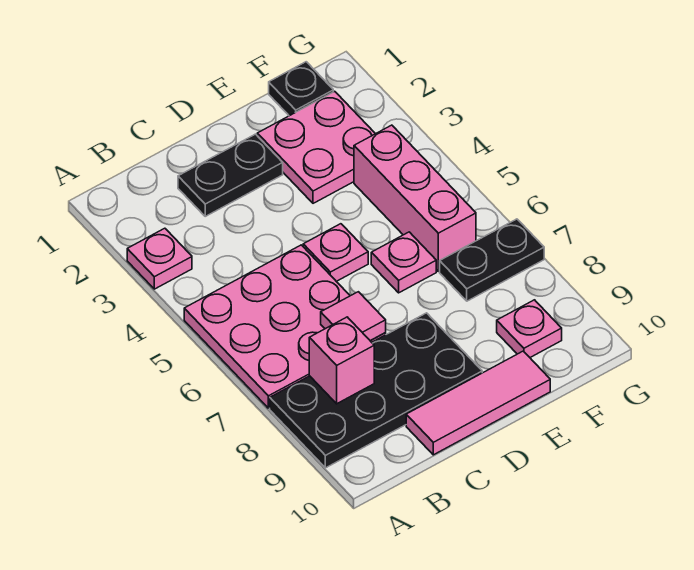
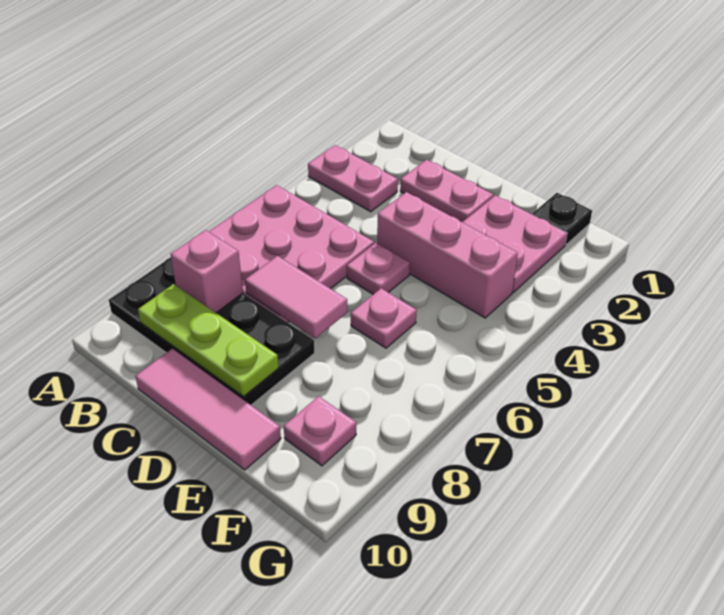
pink plate A3 level 1 -> pink plate A3:B3 level 1
none -> lime plate B9:D9 level 2
black plate C2:D2 level 1 -> pink plate C2:D2 level 1
pink tile C7 level 2 -> pink tile C7:D7 level 2
pink brick F4:F6 level 1 -> pink brick D4:F4 level 1
black plate F7:G7 level 1 -> none

